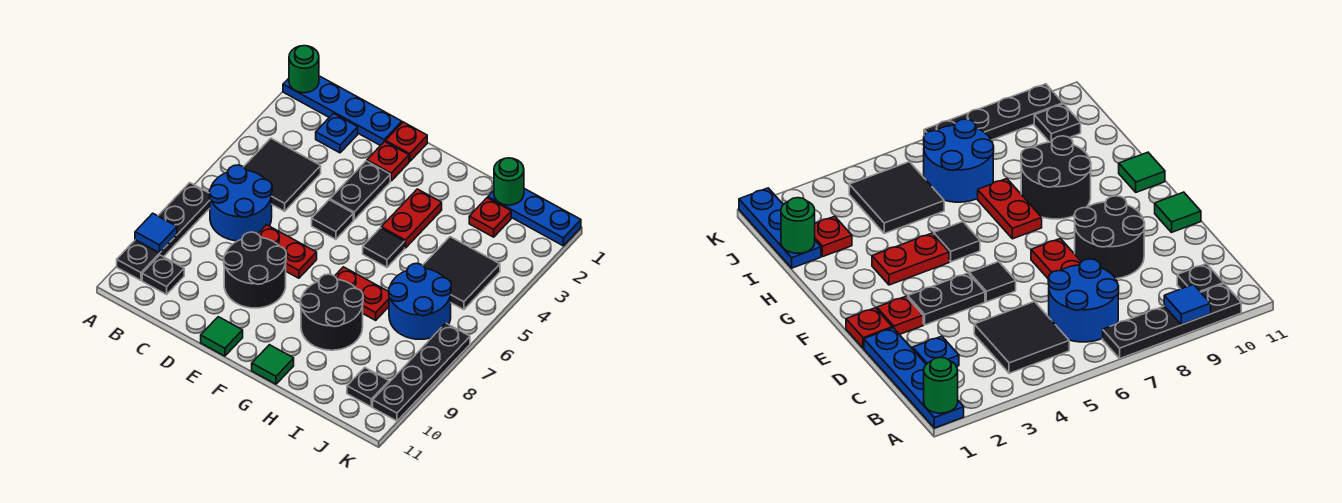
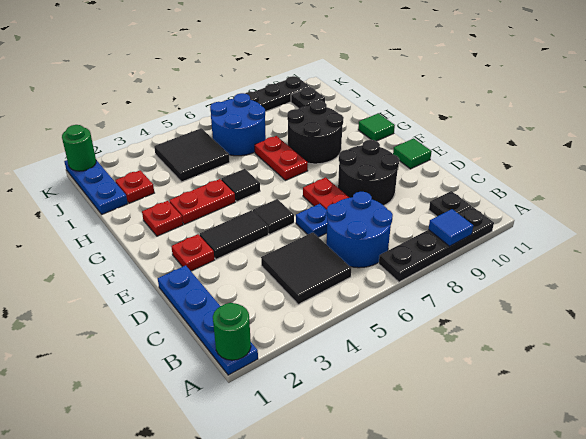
blue plate C2 level 1 -> blue plate D6 level 1
red plate E1 level 1 -> red plate G2 level 1
black plate E3:E4 level 1 -> black tile E3:E4 level 1
green round brick I1 level 2 -> green round brick K1 level 2

